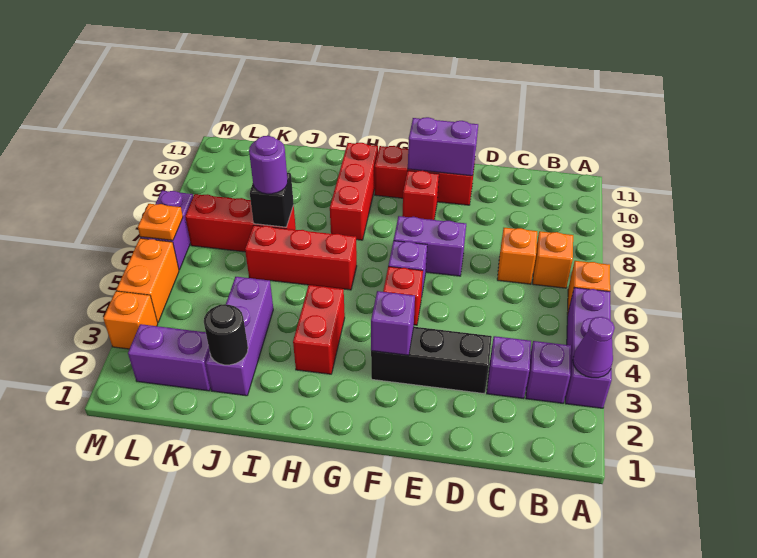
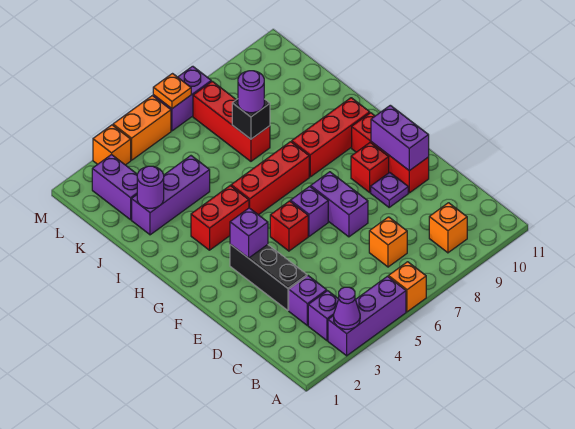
orange brick B7 level 1 -> orange brick B9 level 1
none -> purple plate E9 level 1
red brick H6:J6 level 1 -> red brick H5:H7 level 1
black round brick J2 level 2 -> purple round brick J2 level 2

